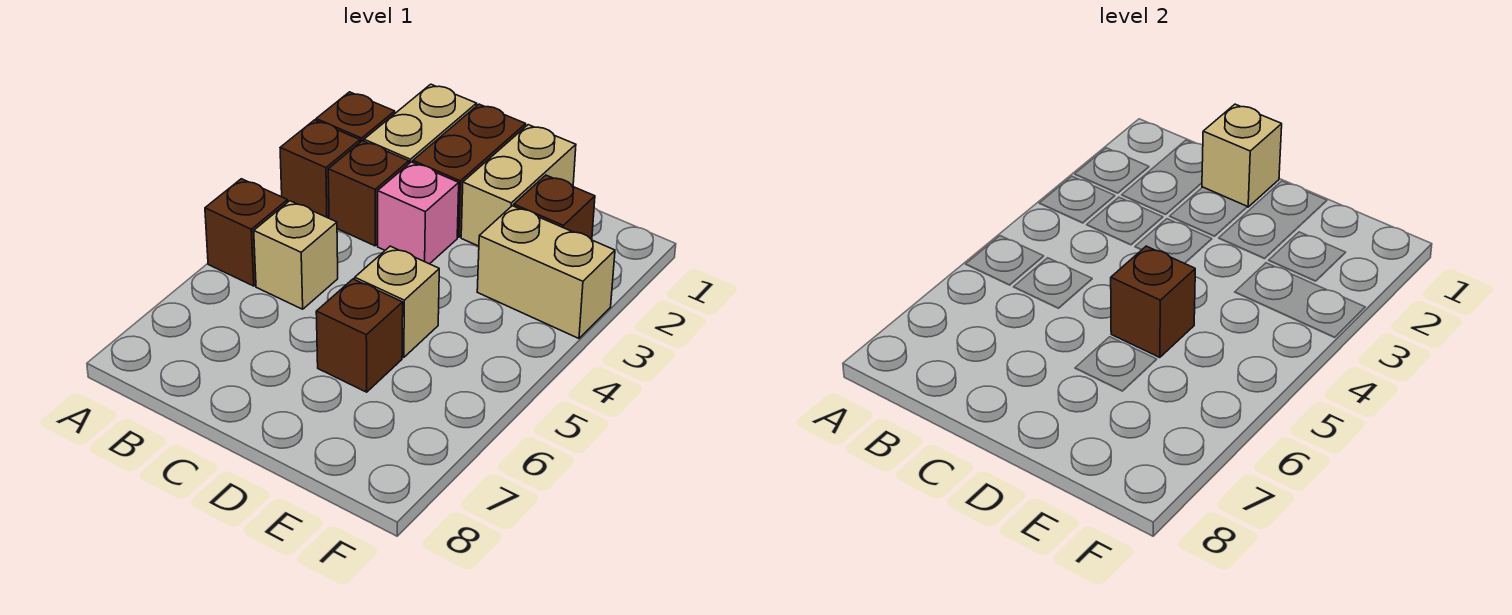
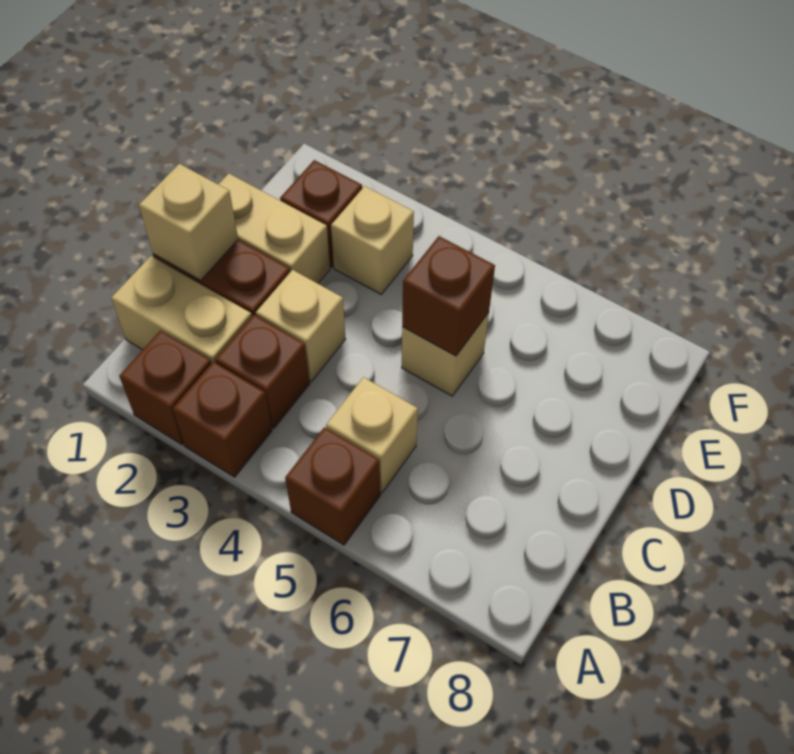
pink brick C3 level 1 -> tan brick C3 level 1
brown brick D6 level 1 -> none
tan brick E3:F3 level 1 -> tan brick E3 level 1

